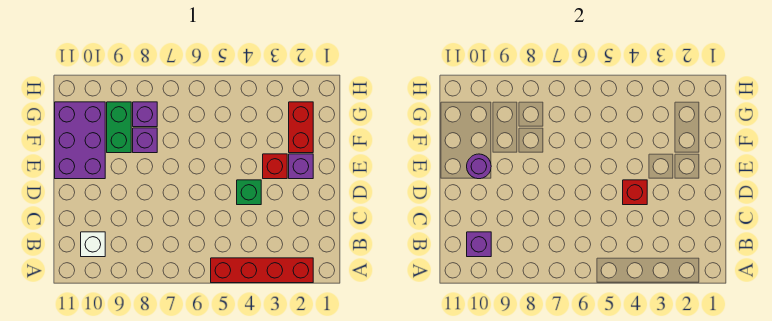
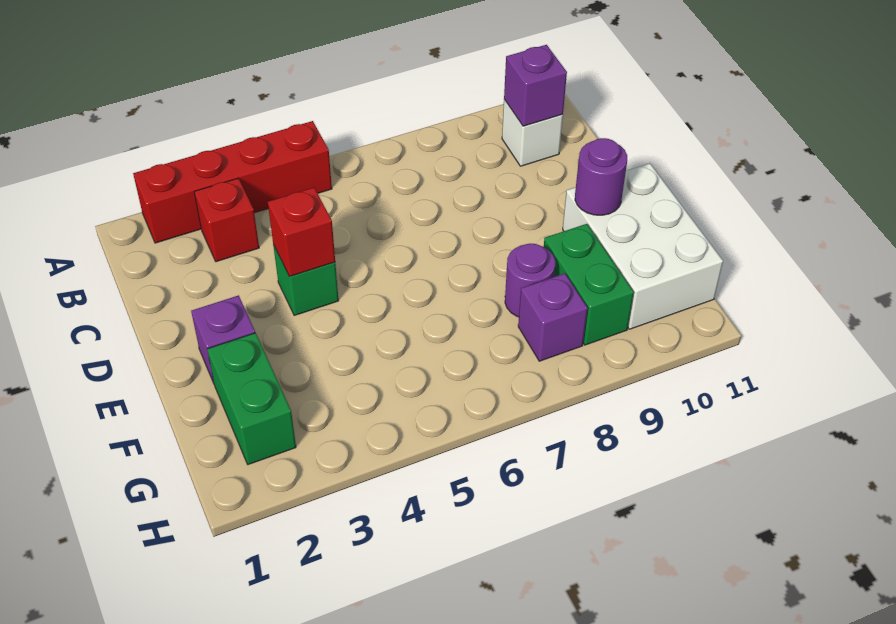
red brick E3 level 1 -> red brick B3 level 1
purple brick E10:G11 level 1 -> white brick E10:G11 level 1
red brick F2:G2 level 1 -> green brick F2:G2 level 1
purple brick F8 level 1 -> purple round brick F8 level 1

